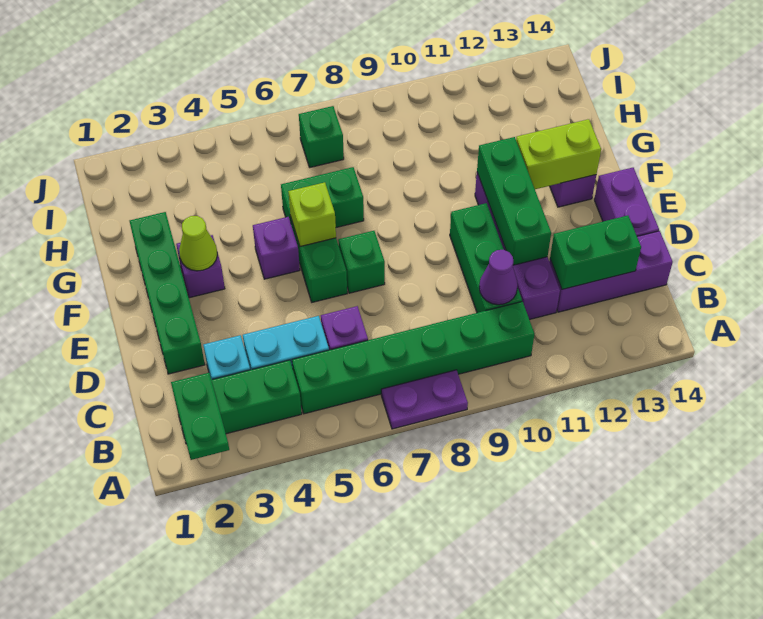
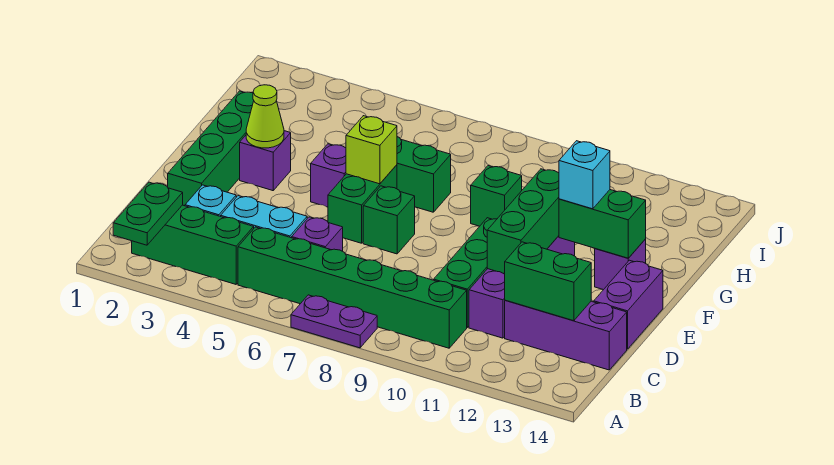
purple cone C10 level 2 -> none
lime brick F12:F13 level 2 -> green brick F12:F13 level 2
none -> cyan brick F12 level 3
green brick I7 level 1 -> green brick G9 level 1

